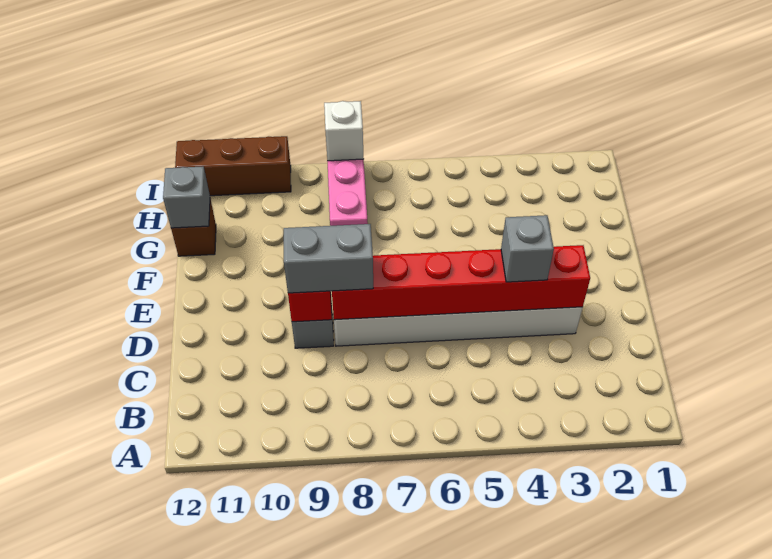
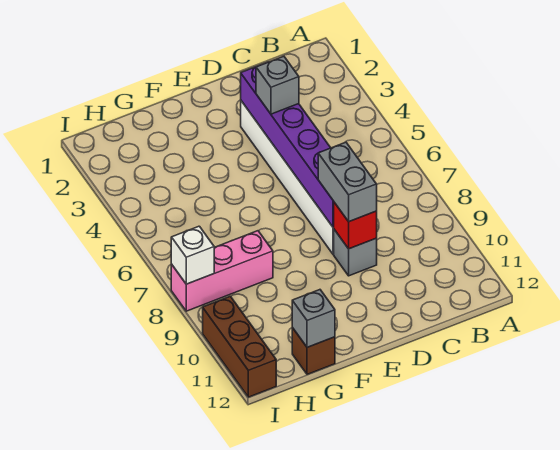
red brick D3:D8 level 2 -> purple brick D3:D8 level 2

